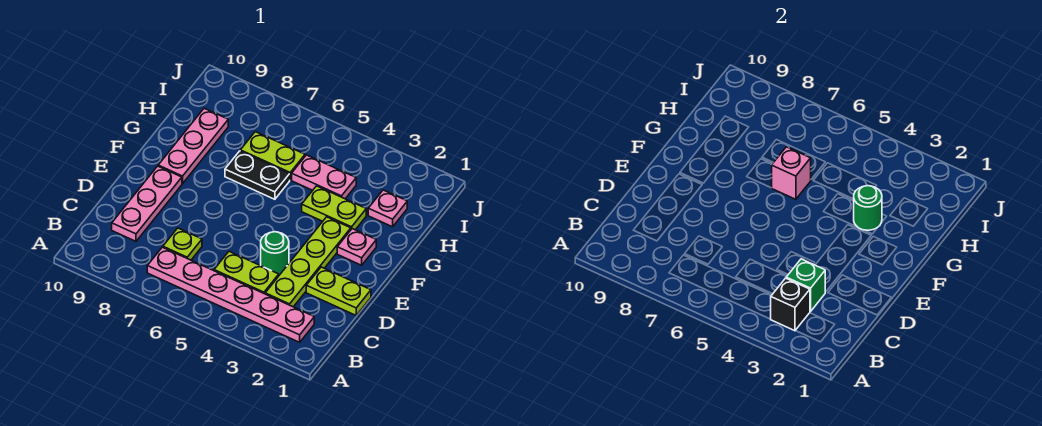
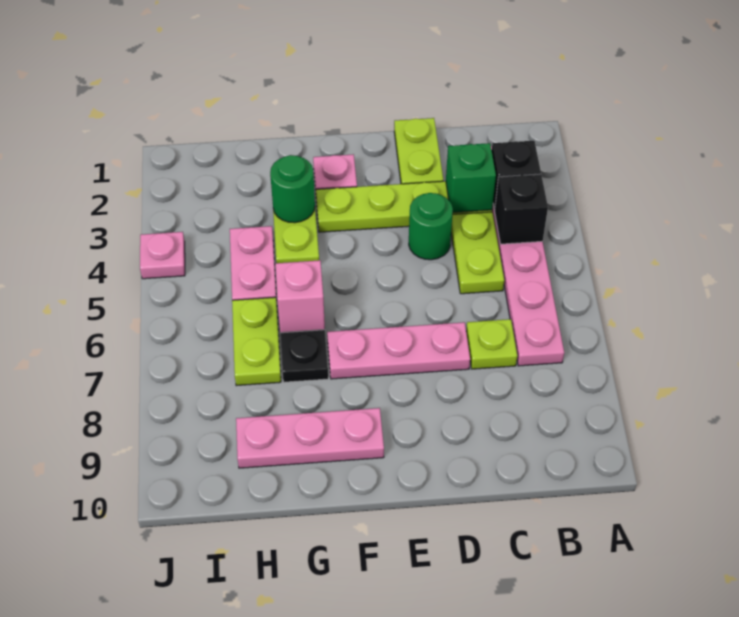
none -> black brick B4 level 2
pink plate C9:E9 level 1 -> pink plate D7:F7 level 1
pink plate H2 level 1 -> pink plate J4 level 1

